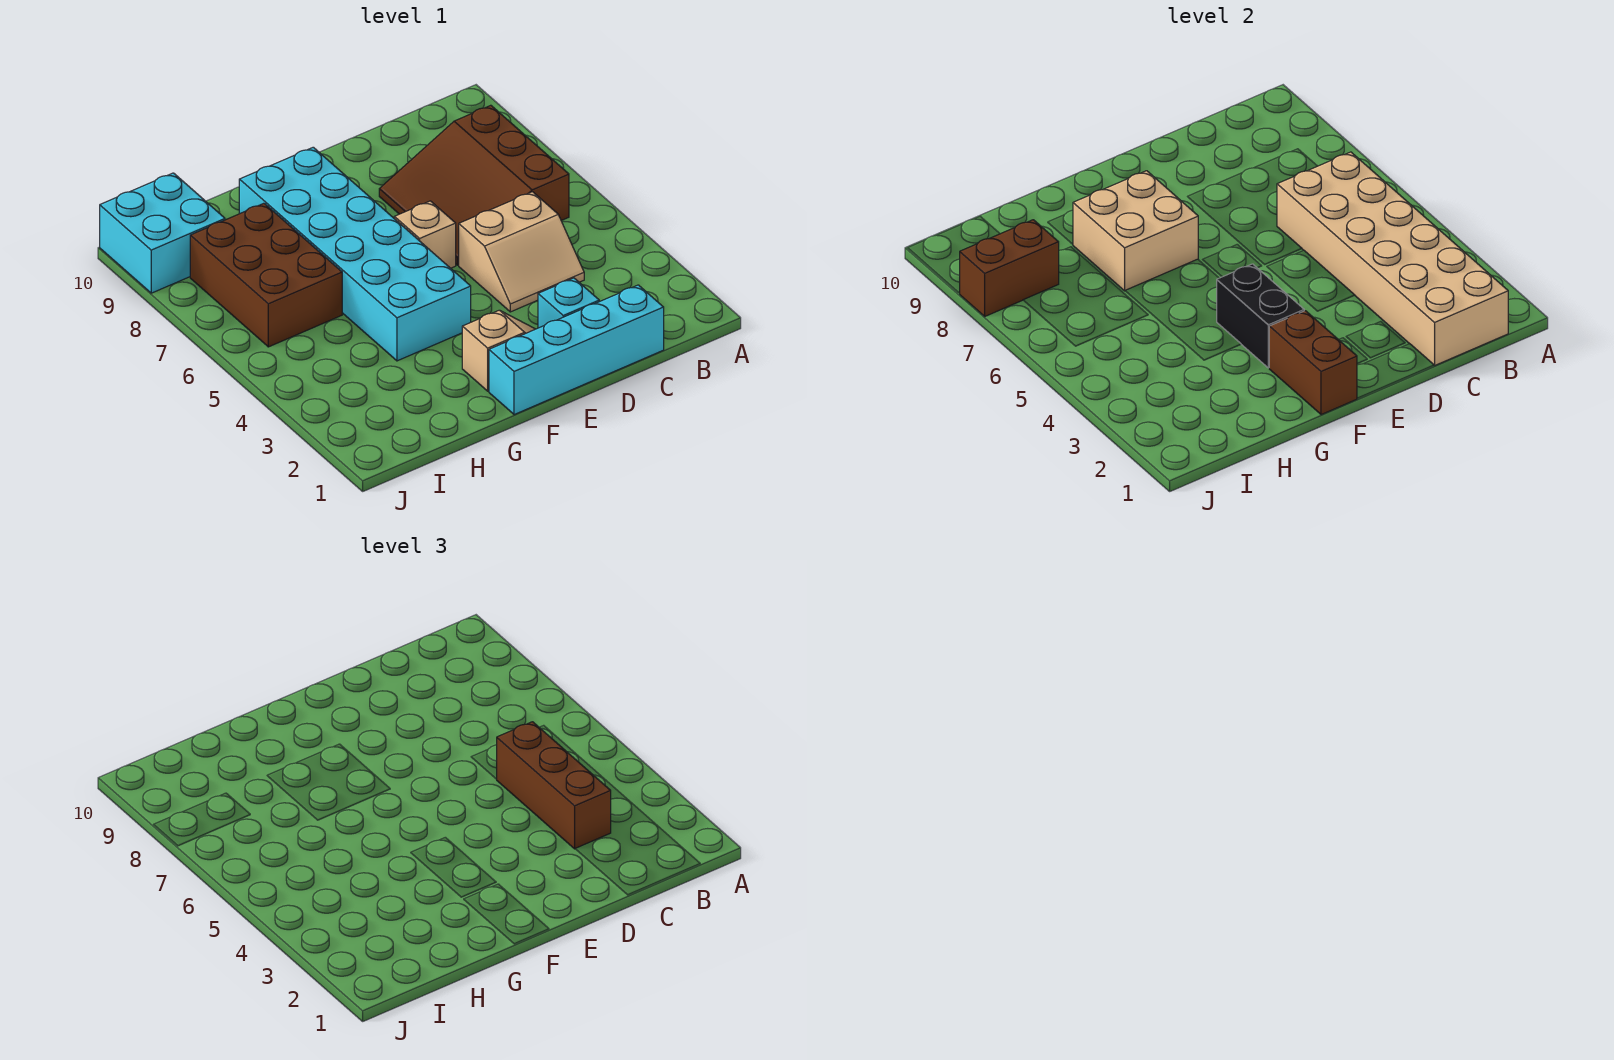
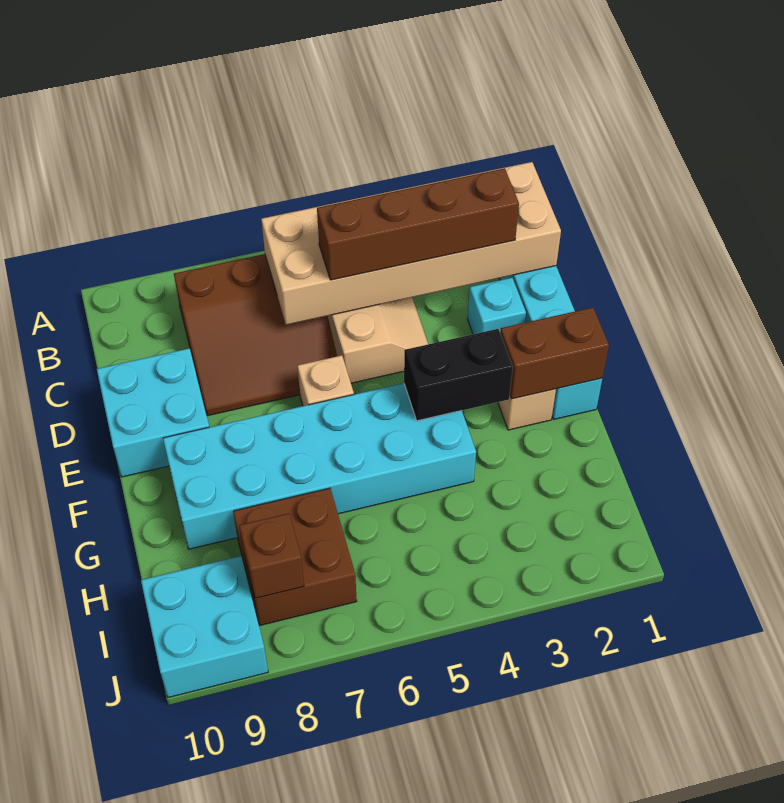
brown brick C3:C5 level 3 -> brown brick C2:C5 level 3
none -> cyan brick D9:E10 level 1
tan brick F7:G8 level 2 -> none
brown brick H6:I8 level 1 -> brown brick H7:I8 level 1
brown brick I8:J8 level 2 -> brown brick I8 level 2

